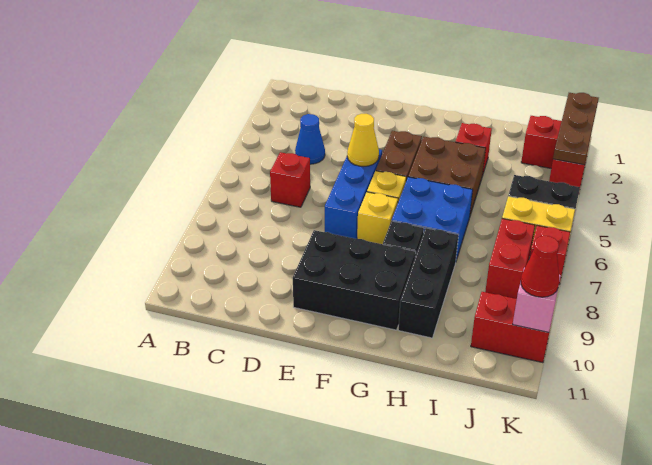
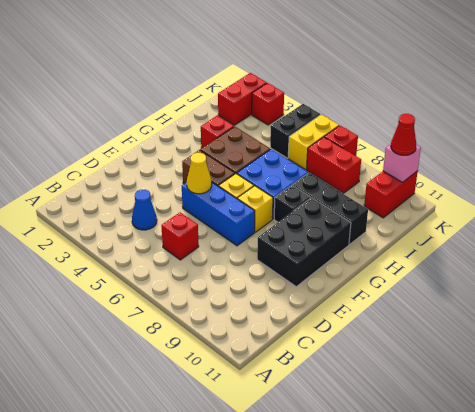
brown plate K1:K3 level 2 -> none

